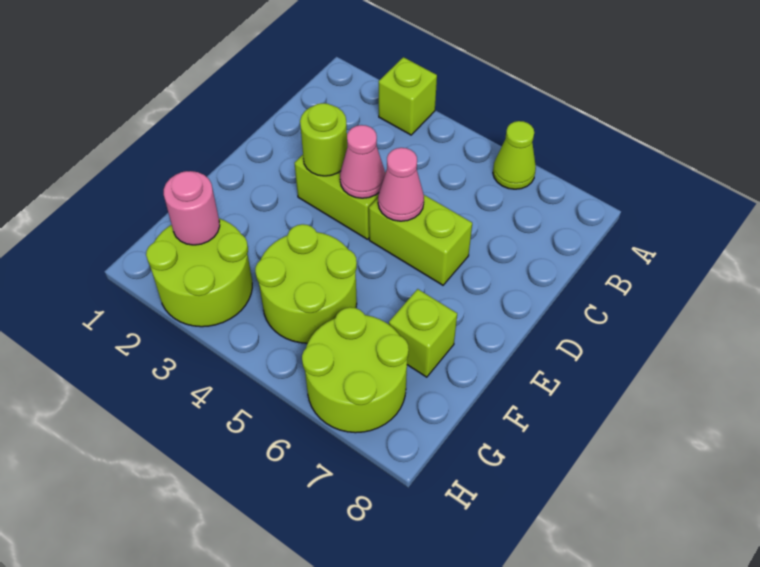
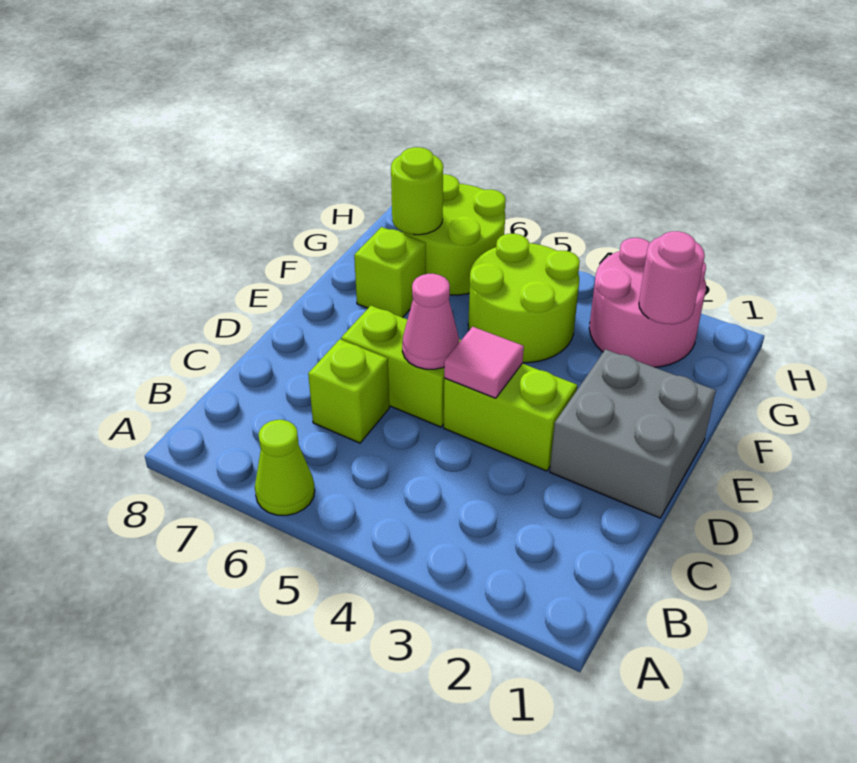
lime brick A3 level 1 -> lime brick C6 level 1
none -> grey brick D1:E2 level 1
lime round brick D3 level 2 -> lime round brick G7 level 2
pink cone D4 level 2 -> pink tile D4 level 2
lime round brick G2:H3 level 1 -> pink round brick G2:H3 level 1

